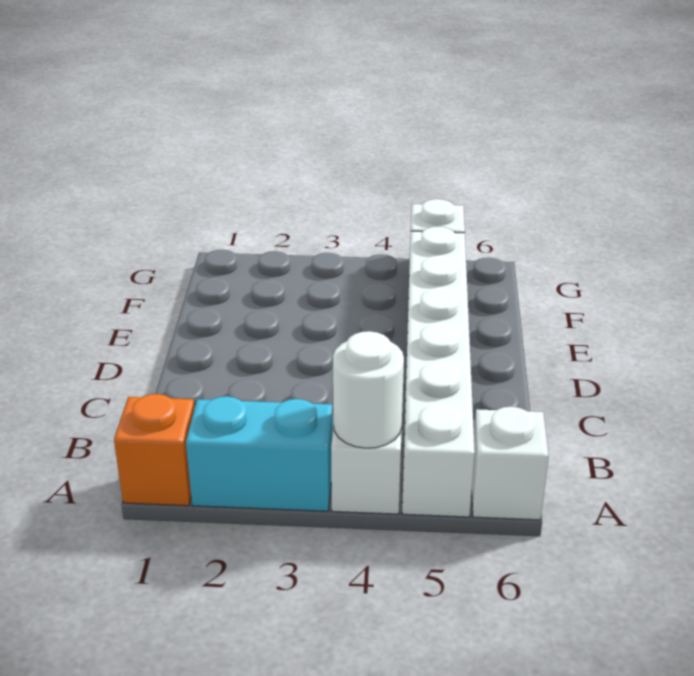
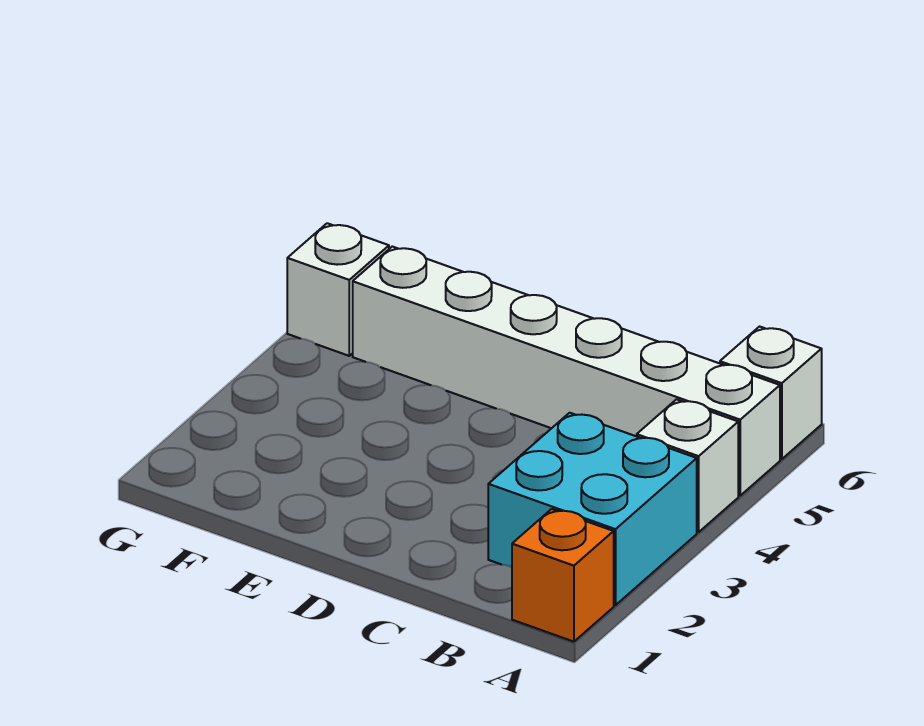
cyan brick A2:A3 level 1 -> cyan brick A2:B3 level 1
white round brick A4 level 2 -> none

